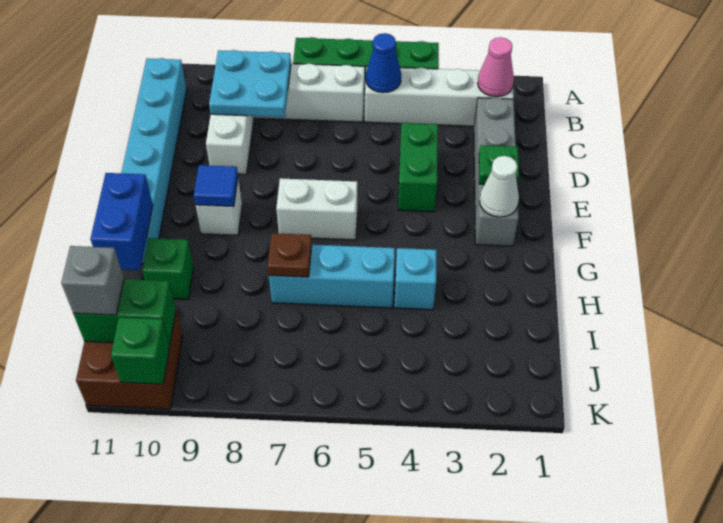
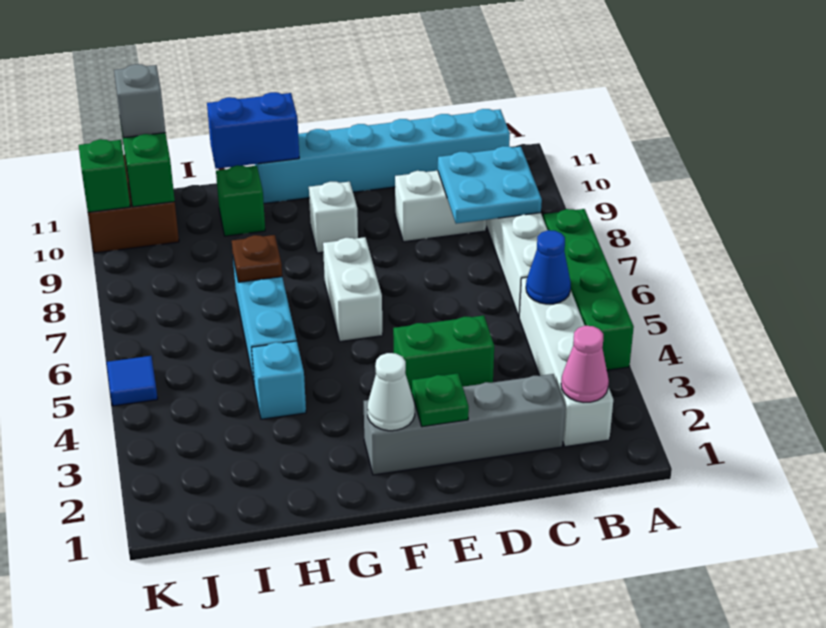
blue tile F9 level 2 -> blue tile K5 level 1

